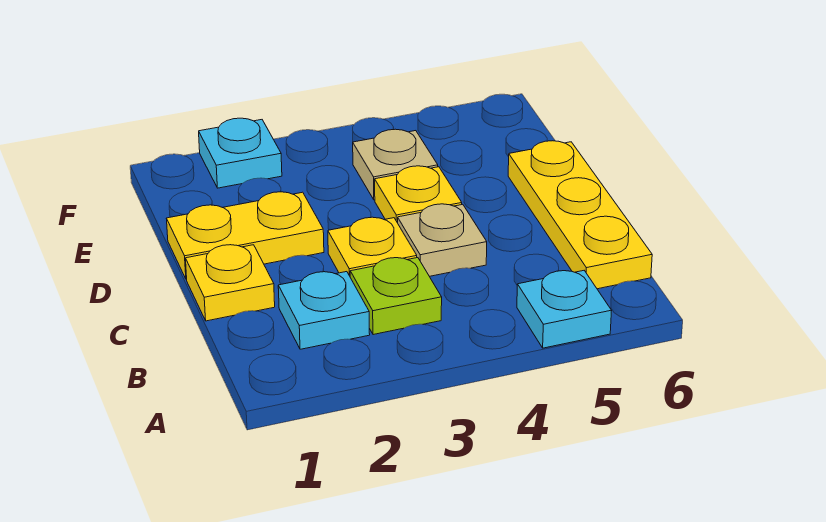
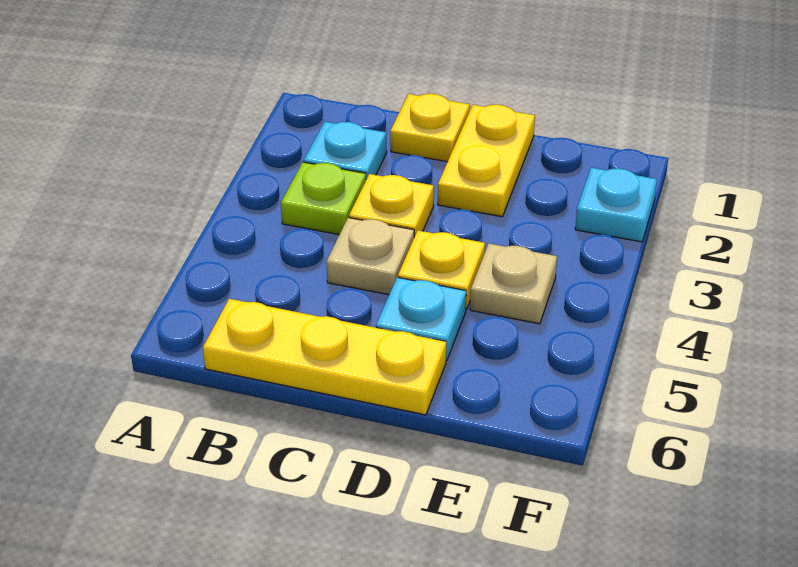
cyan plate A5 level 1 -> cyan plate D5 level 1

